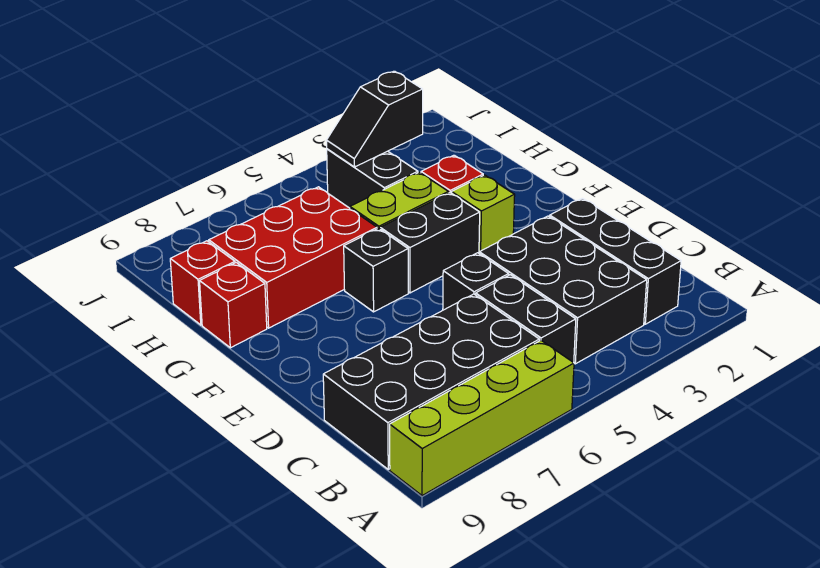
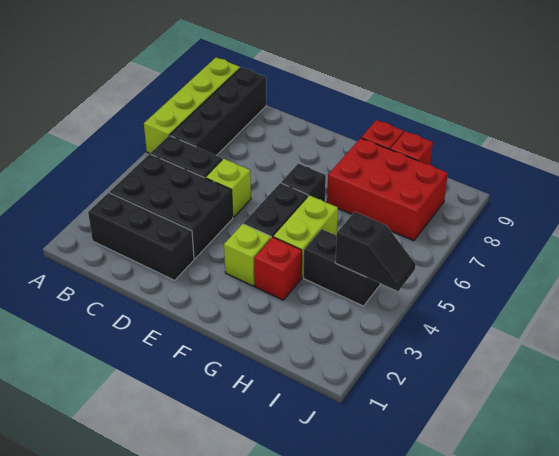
black brick B6:C9 level 1 -> black brick B6:B9 level 1
black brick D5 level 1 -> lime brick D5 level 1
red brick G6:H8 level 1 -> red brick G7:I8 level 1
black slope I3:I4 level 2 top 3 -> black slope I4:J4 level 2 top I

